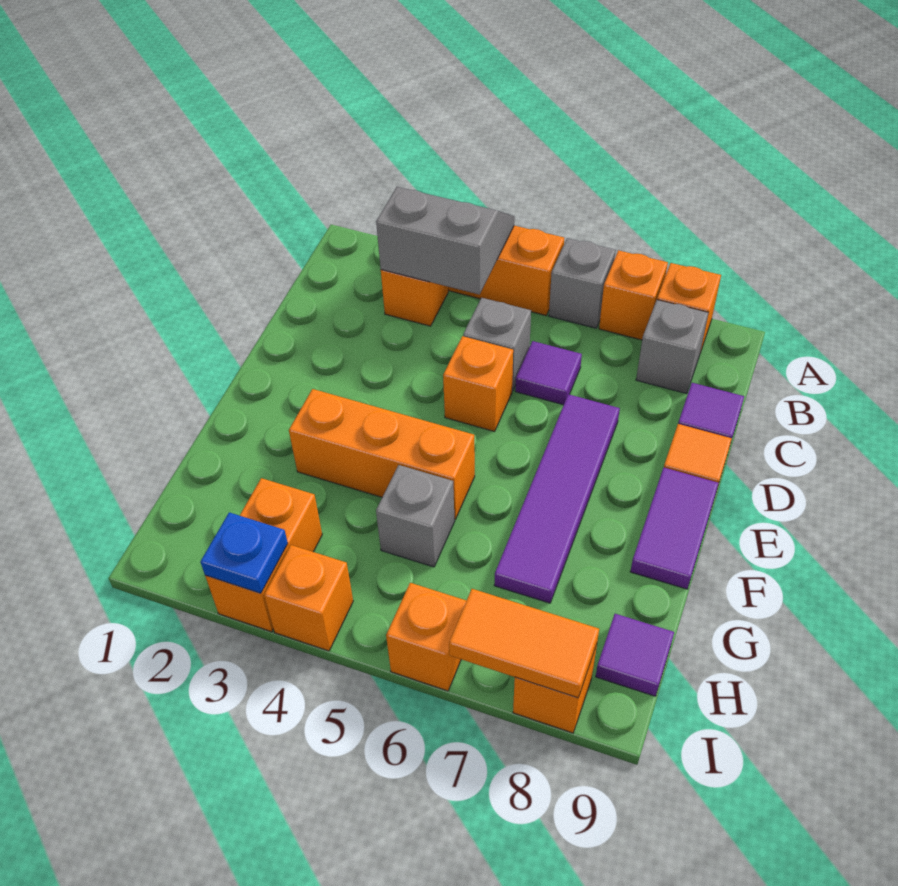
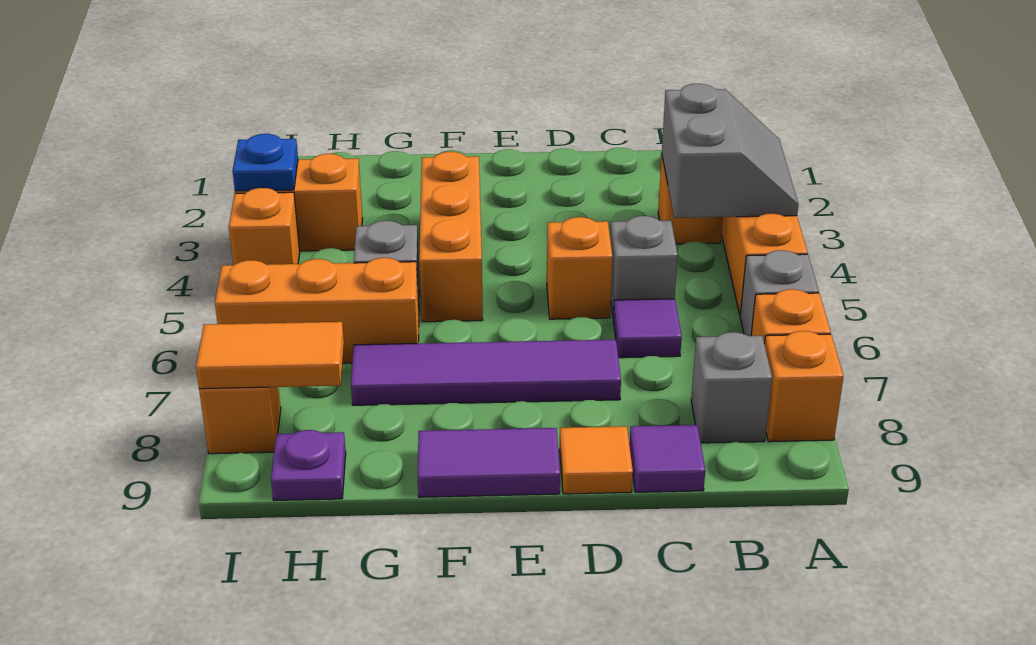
purple tile H9 level 1 -> purple plate H9 level 1
orange brick I6 level 1 -> orange brick G6:I6 level 1
orange tile I7:I8 level 2 -> orange tile H8:I8 level 2

